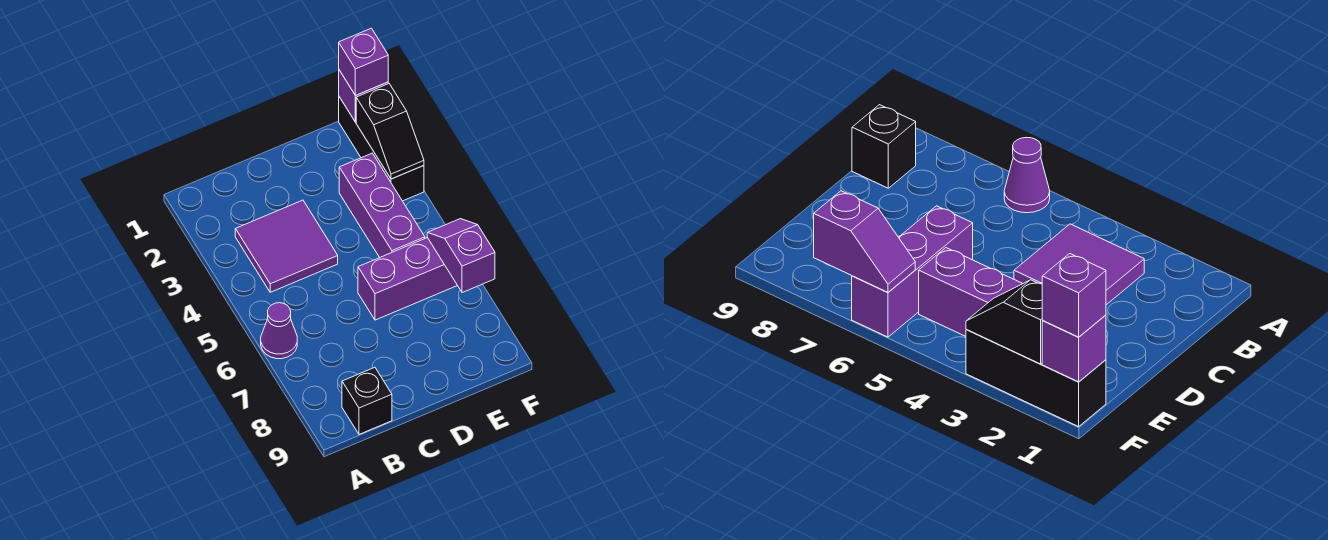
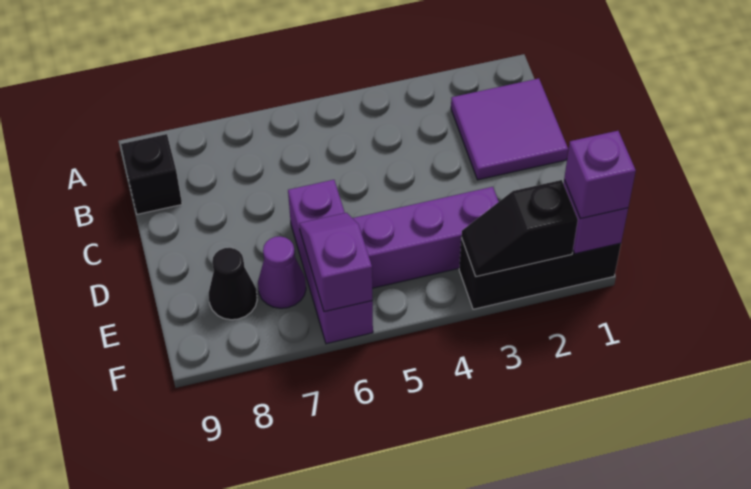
purple cone A6 level 1 -> purple cone E7 level 1
purple tile B3:C4 level 1 -> purple tile B1:C2 level 1
none -> black cone E8 level 1
purple slope F6:F7 level 2 top 7 -> purple slope E6:F6 level 2 top F

